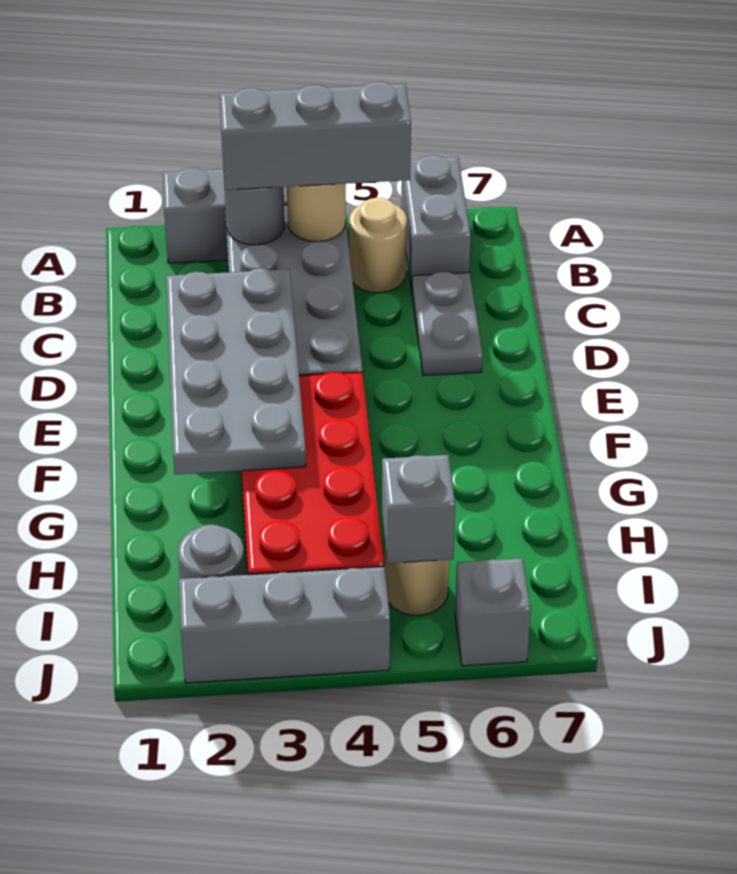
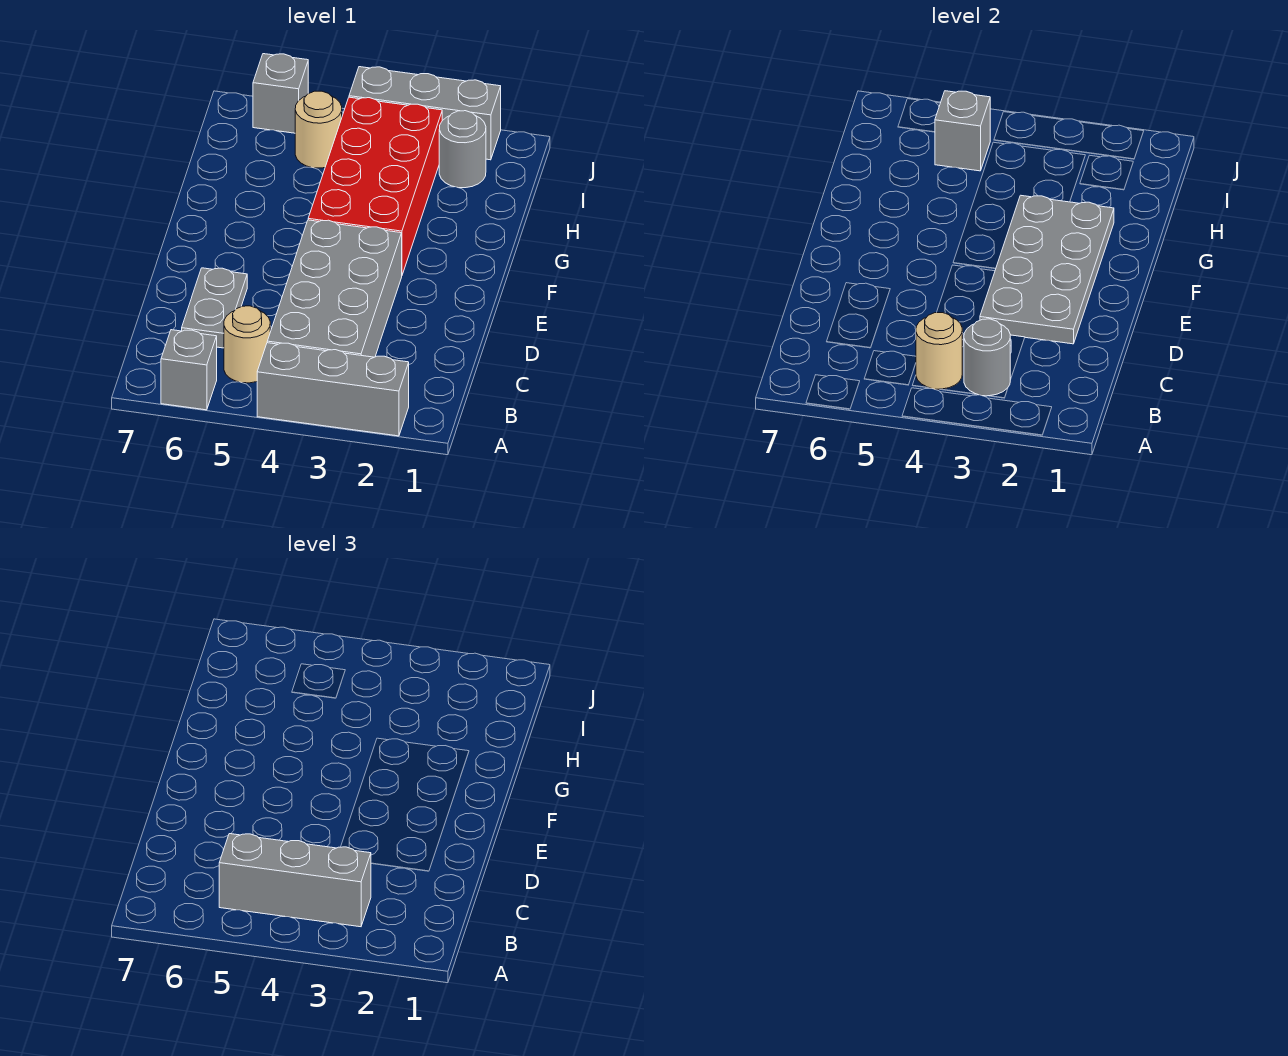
grey brick A6:B6 level 1 -> grey brick A6 level 1

